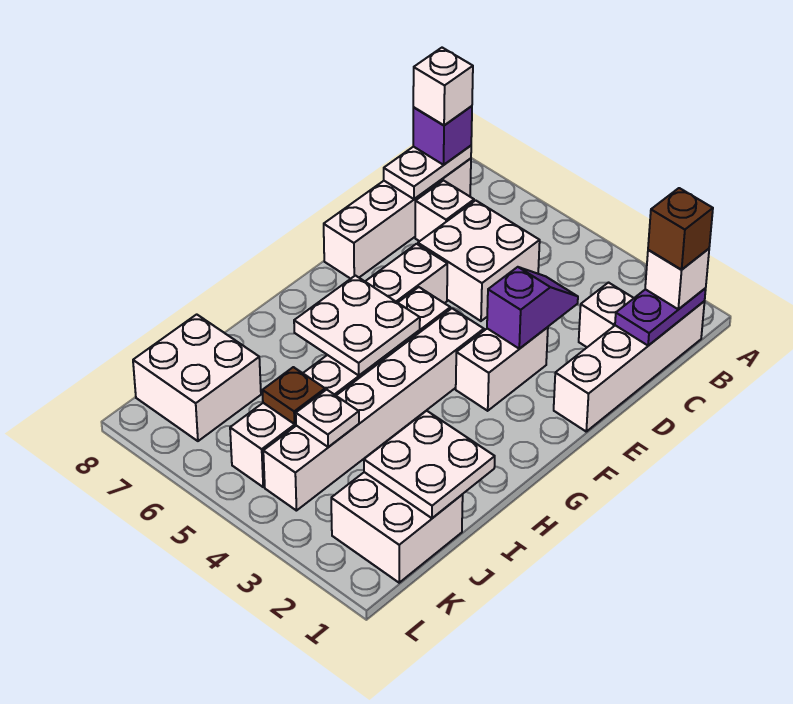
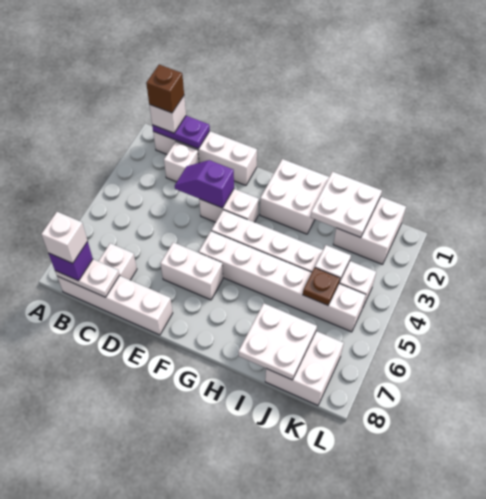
white brick C5:D6 level 1 -> white brick G1:H2 level 1
white plate G5:H6 level 2 -> white plate I7:J8 level 2

